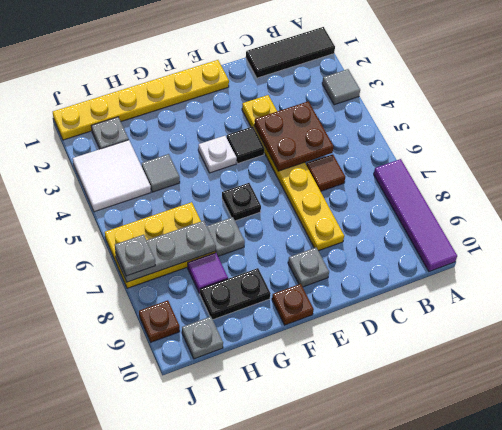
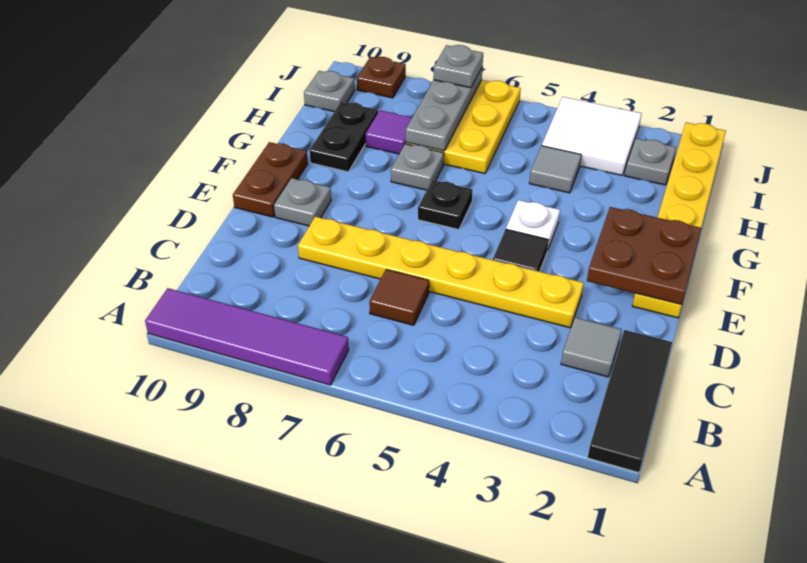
grey tile A3 level 1 -> grey tile C2 level 1
brown plate C4:D5 level 2 -> brown plate E1:F2 level 2
brown plate F10 level 1 -> brown plate E10:F10 level 1

